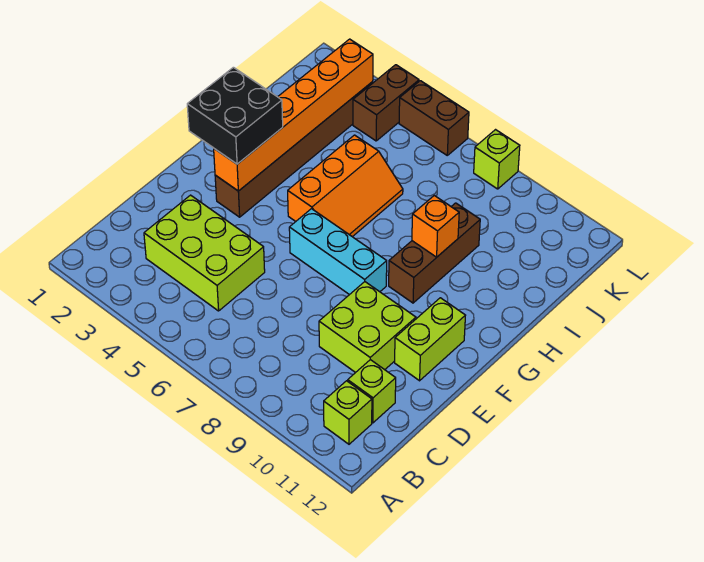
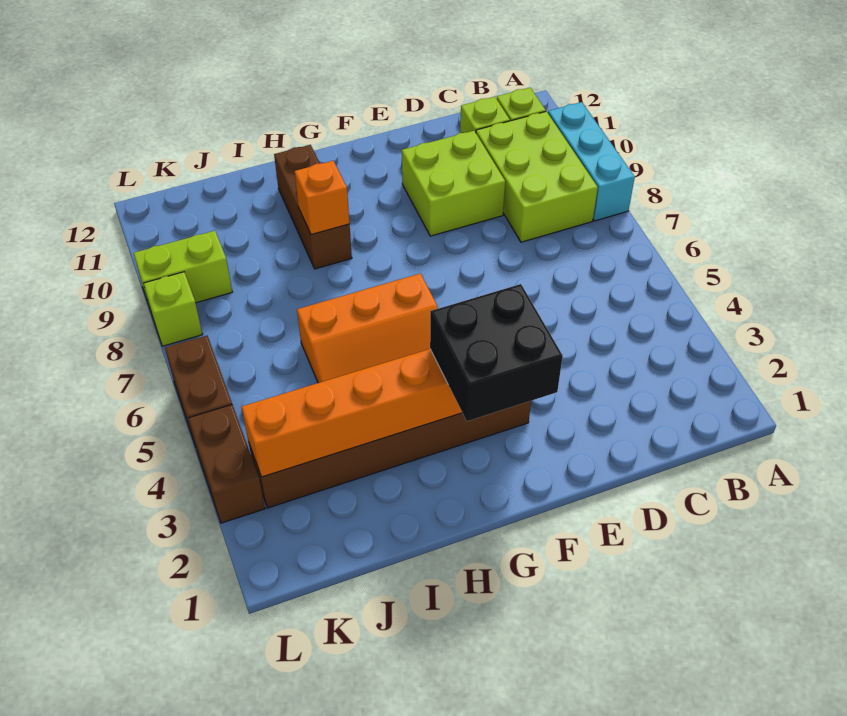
lime brick C3:D5 level 1 -> lime brick B8:C10 level 1
lime brick E11:F11 level 1 -> lime brick K9:L9 level 1
cyan brick F6:F8 level 1 -> cyan brick A8:A10 level 1
orange slope G5:I6 level 1 top 5 -> orange slope G5:I6 level 1 top 6
brown brick G9:I9 level 1 -> brown brick H9:H11 level 1
brown brick K4:L4 level 1 -> brown brick L3:L4 level 1

